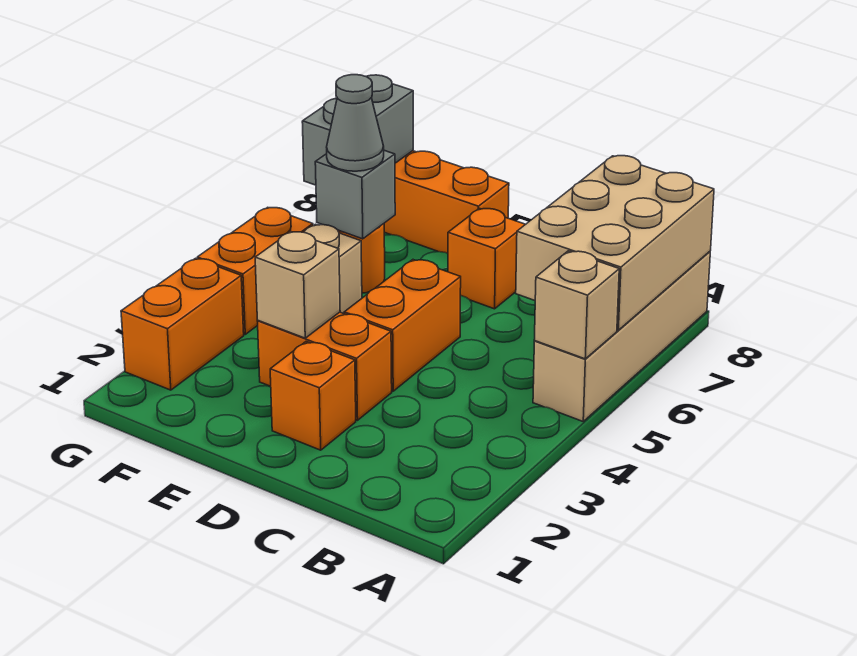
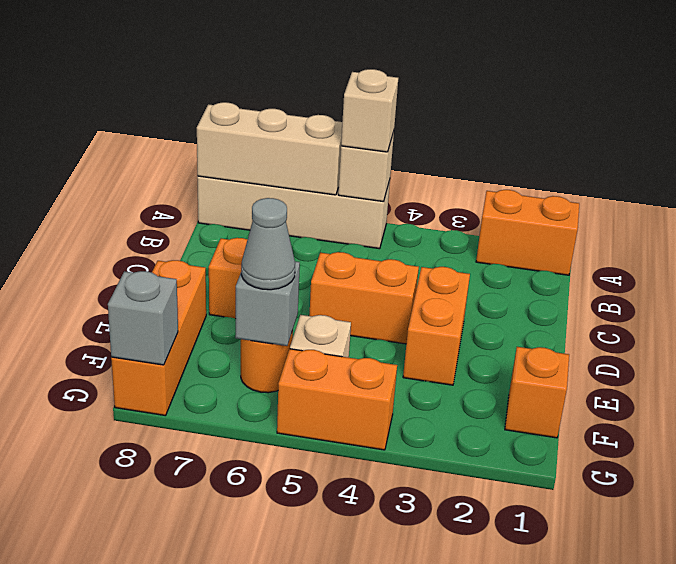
tan brick A6:B8 level 2 -> tan brick A6:A8 level 2
orange brick D2 level 1 -> orange brick F1 level 1
tan brick E3 level 2 -> tan brick A5 level 3
orange brick G2:G3 level 1 -> orange brick A1:A2 level 1
grey brick G7:G8 level 2 -> grey brick G8 level 2

